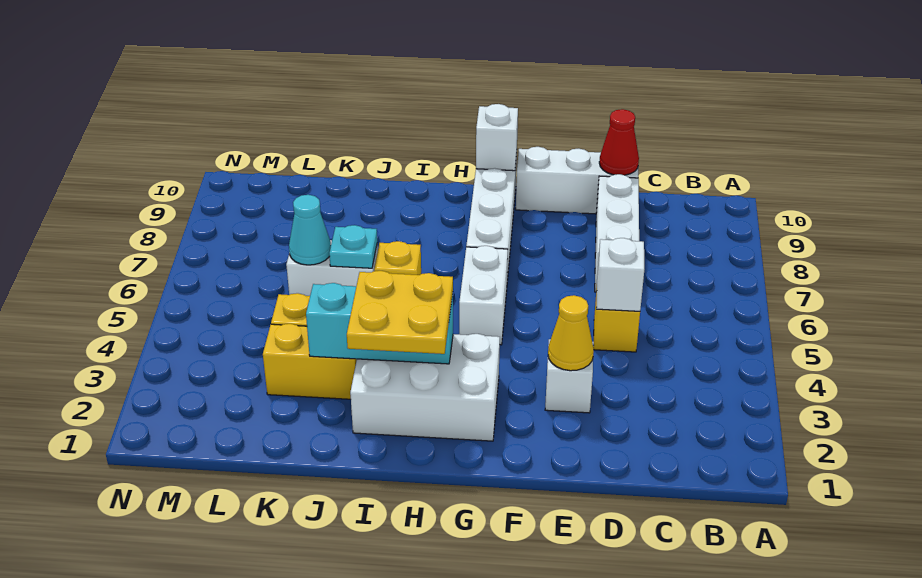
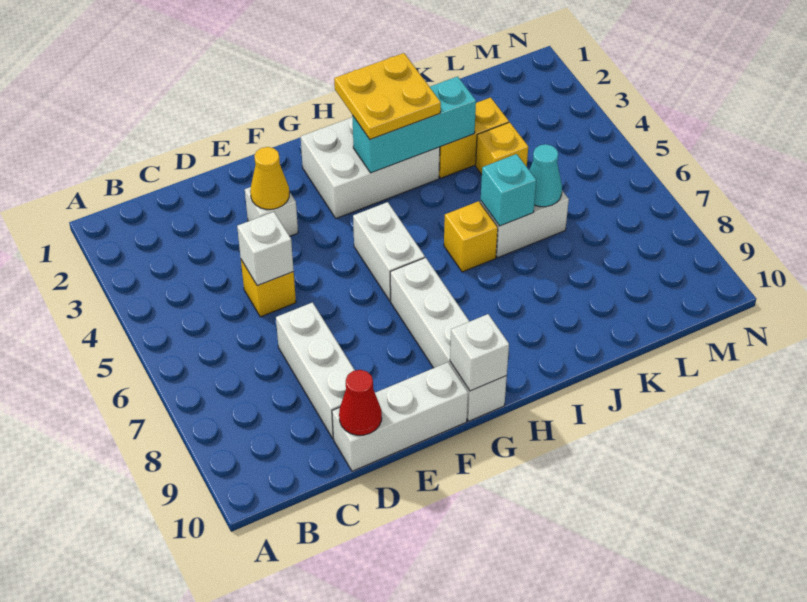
cyan plate J6 level 2 -> cyan brick J6 level 2

